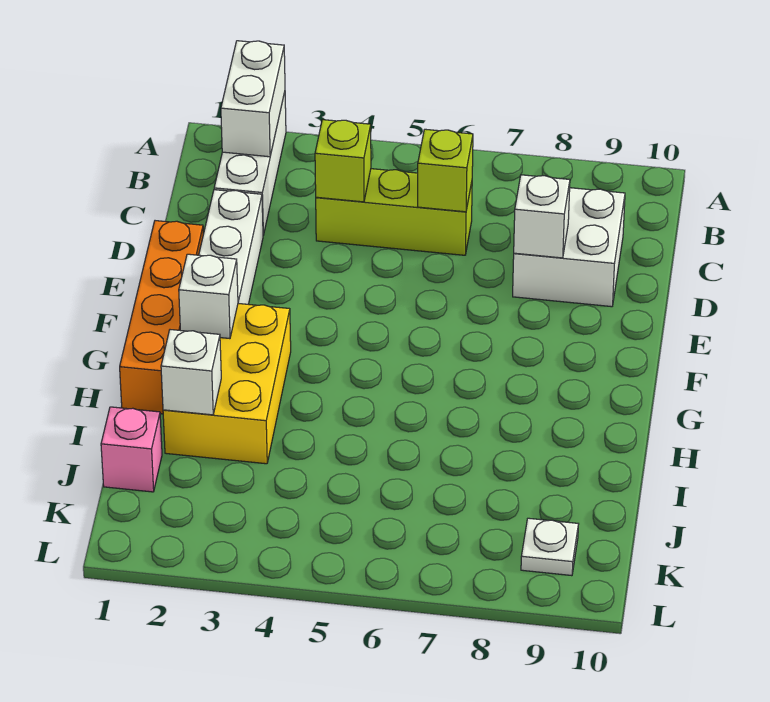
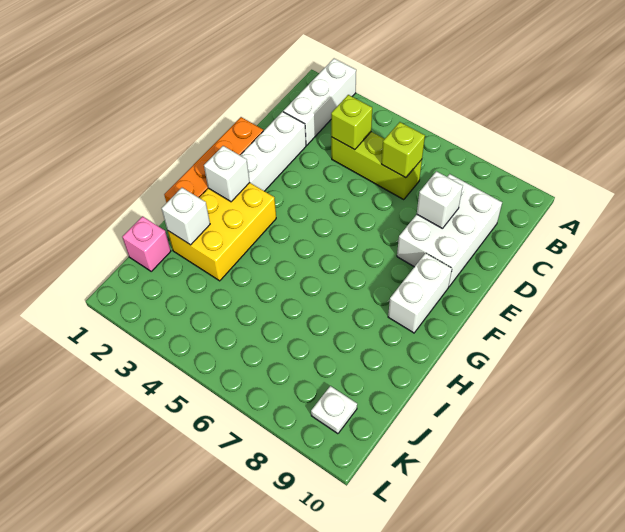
white brick A2:B2 level 2 -> white brick F9:G9 level 1
white brick C8:D9 level 1 -> white brick C8:E9 level 1

